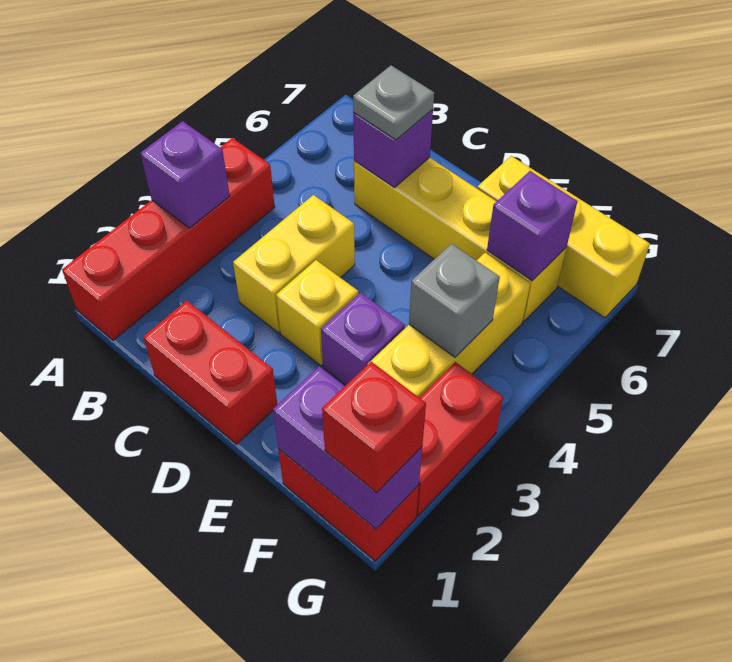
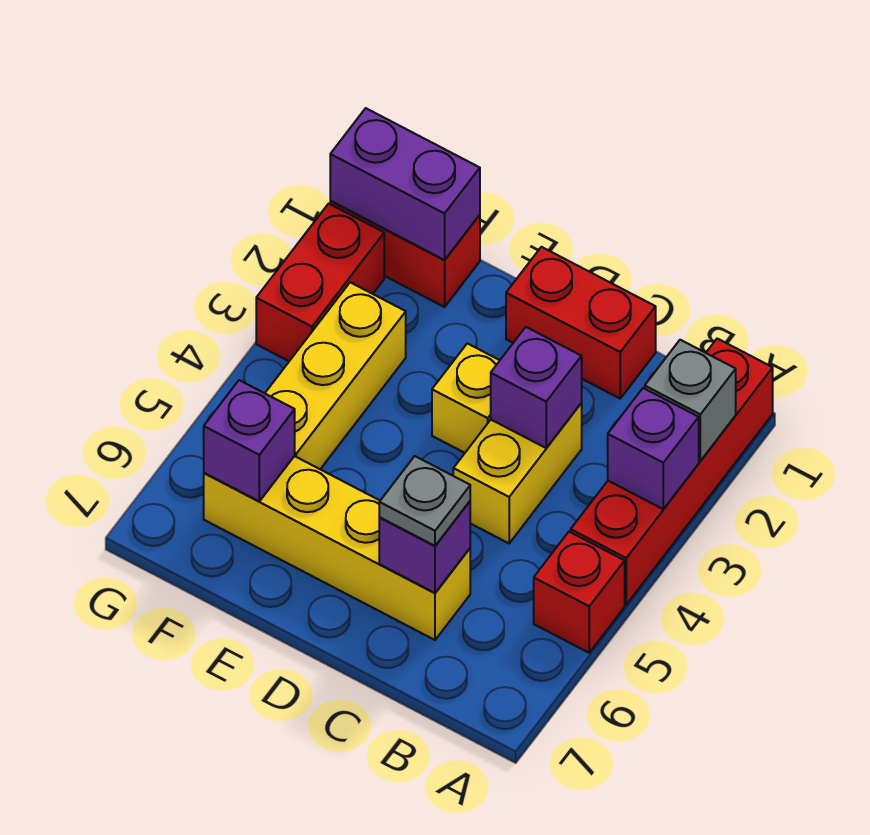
purple brick E3 level 1 -> purple brick C3 level 2
yellow brick E7:G7 level 1 -> none
grey brick F4 level 2 -> grey brick A2 level 2
red brick G1 level 3 -> red brick A5 level 1

